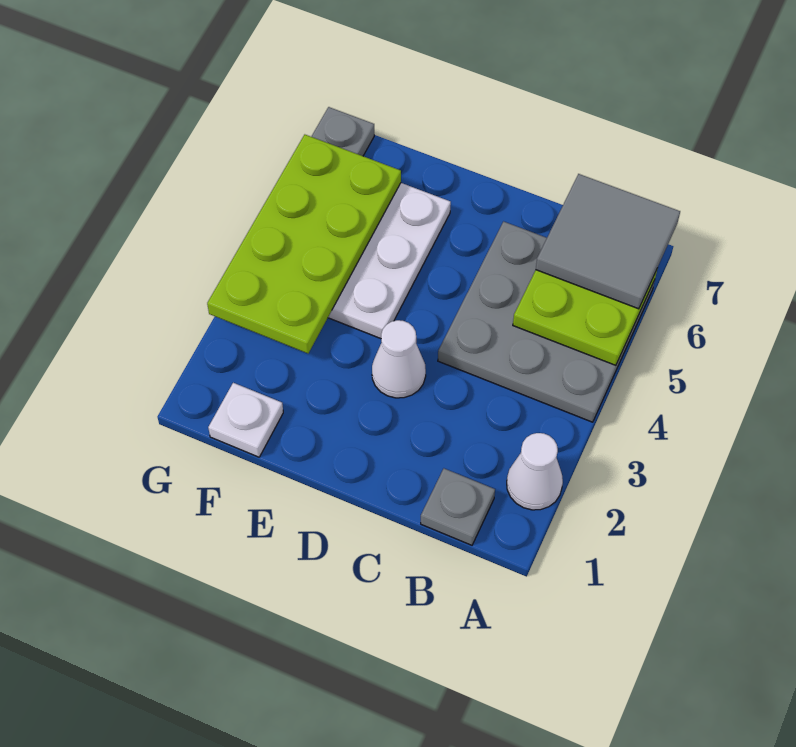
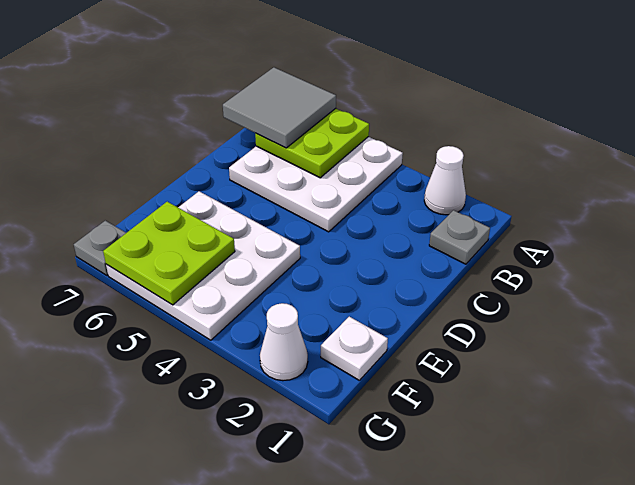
grey plate A4:C6 level 1 -> white plate A4:C6 level 1
white cone D3 level 1 -> white cone G2 level 1
lime plate F3:G6 level 2 -> lime plate F5:G6 level 2

